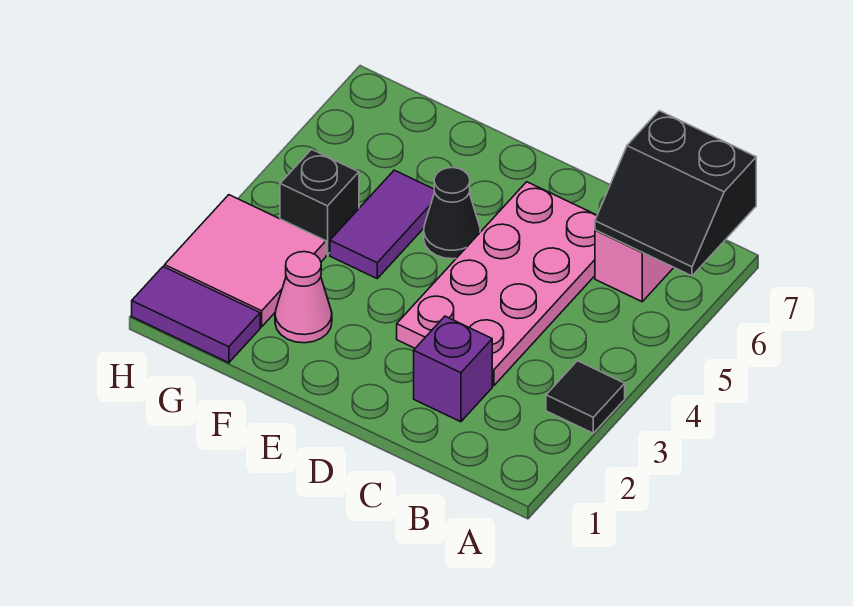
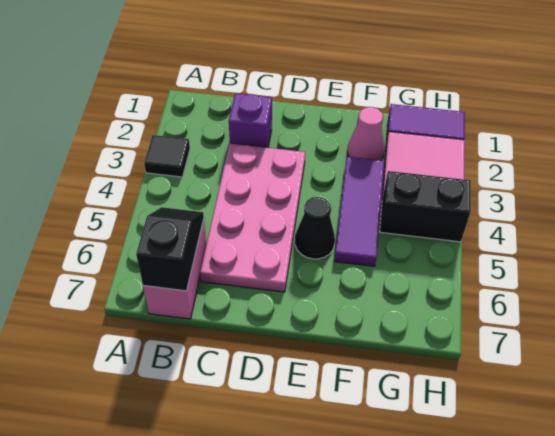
black slope A6:B7 level 2 top 7 -> black slope B6:B7 level 2 top 7
purple tile F4:F5 level 1 -> purple tile F3:F5 level 1
black brick G4 level 1 -> black brick G4:H4 level 1

